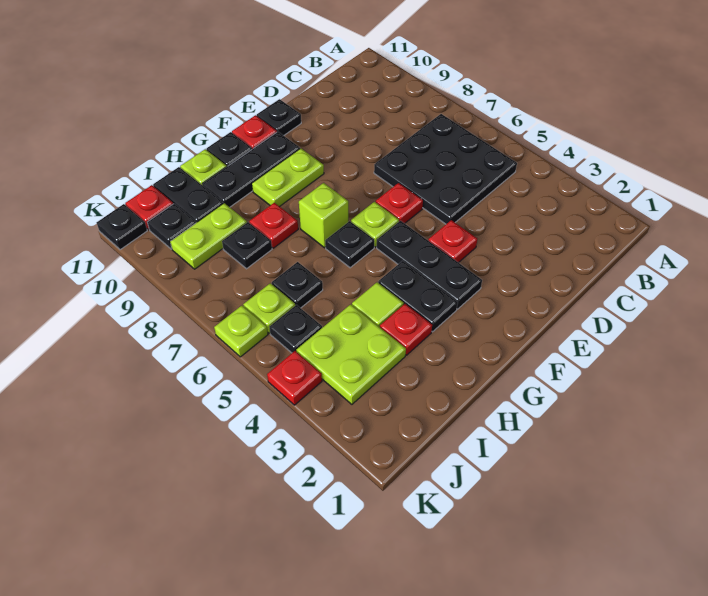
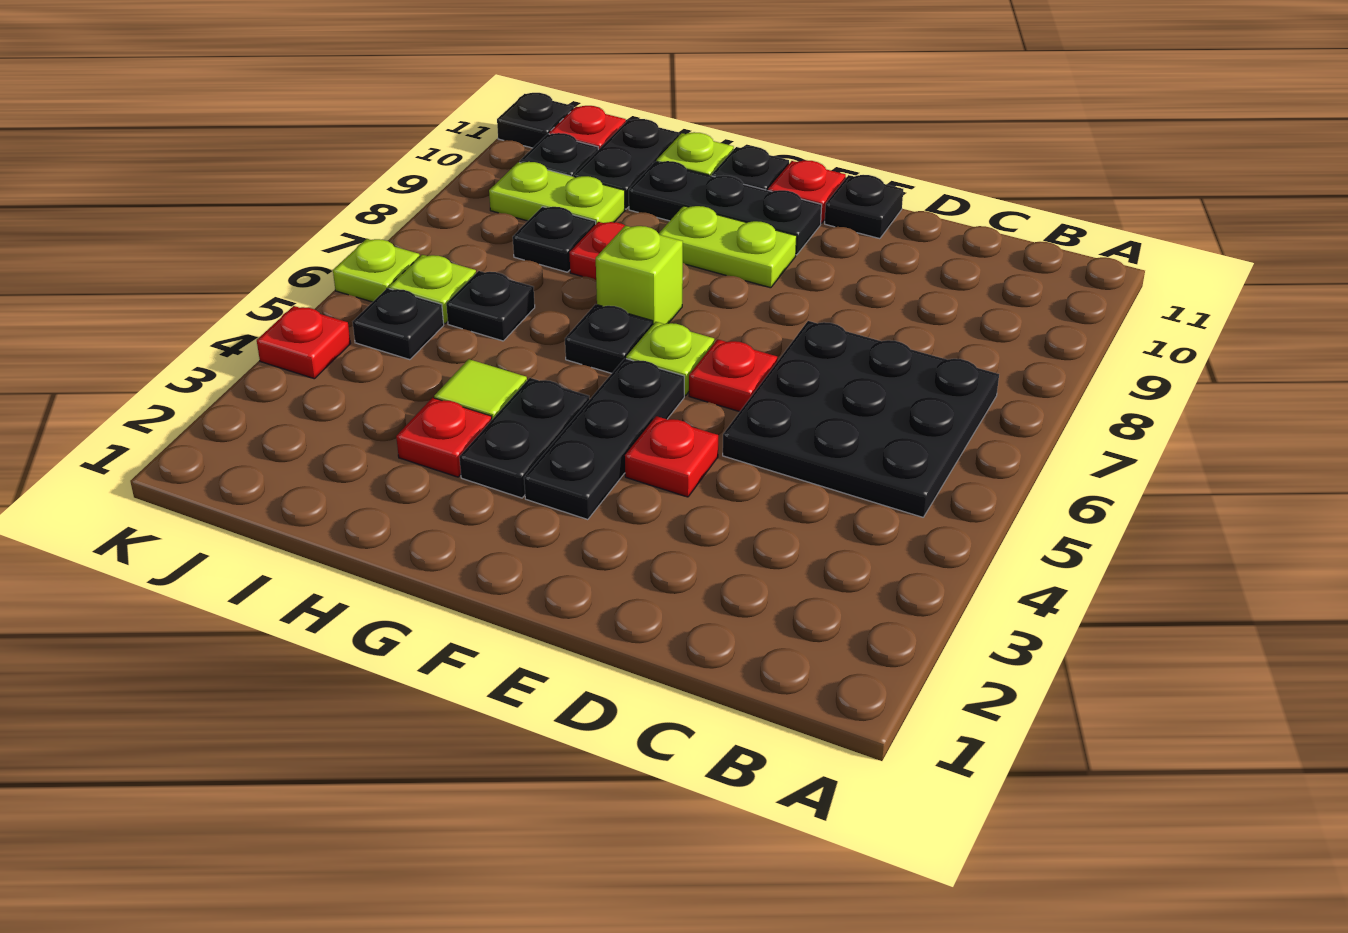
lime plate I3:J4 level 1 -> none

